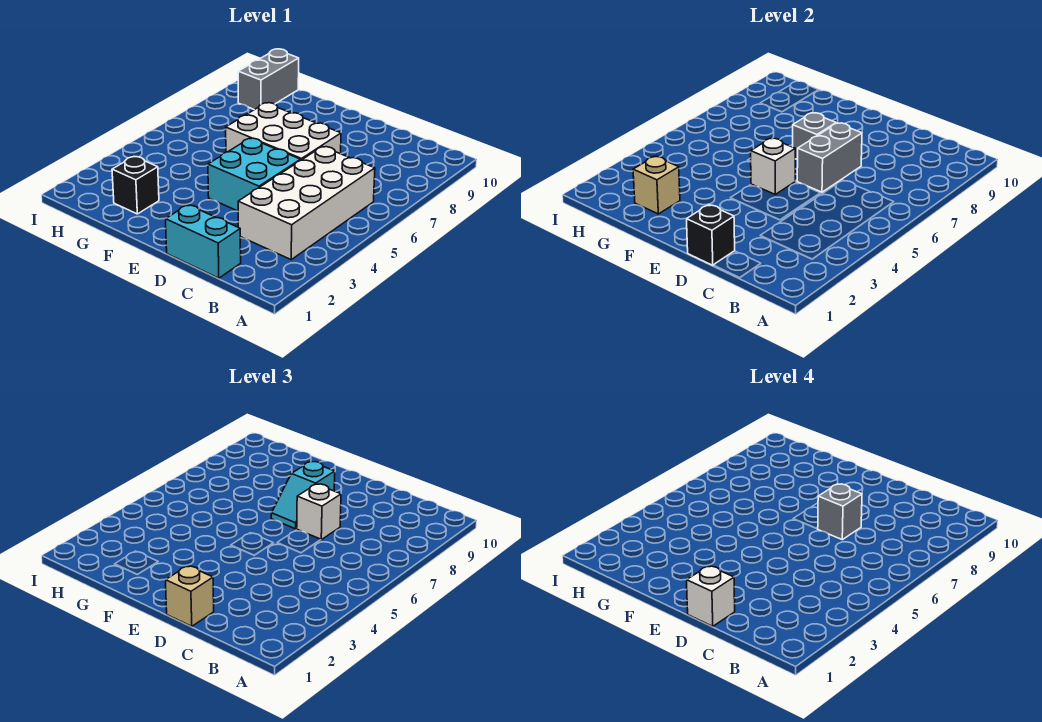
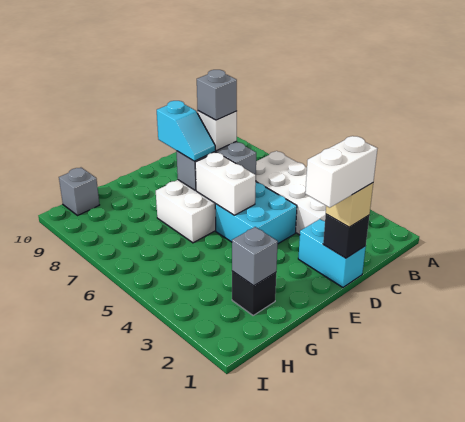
cyan brick C1:D1 level 1 -> cyan brick D1:D2 level 1
white brick D1 level 4 -> white brick D1:E1 level 4
white brick E5 level 2 -> white brick E5:E6 level 2
tan brick G2 level 2 -> grey brick G2 level 2
grey brick H9:H10 level 1 -> grey brick H10 level 1

